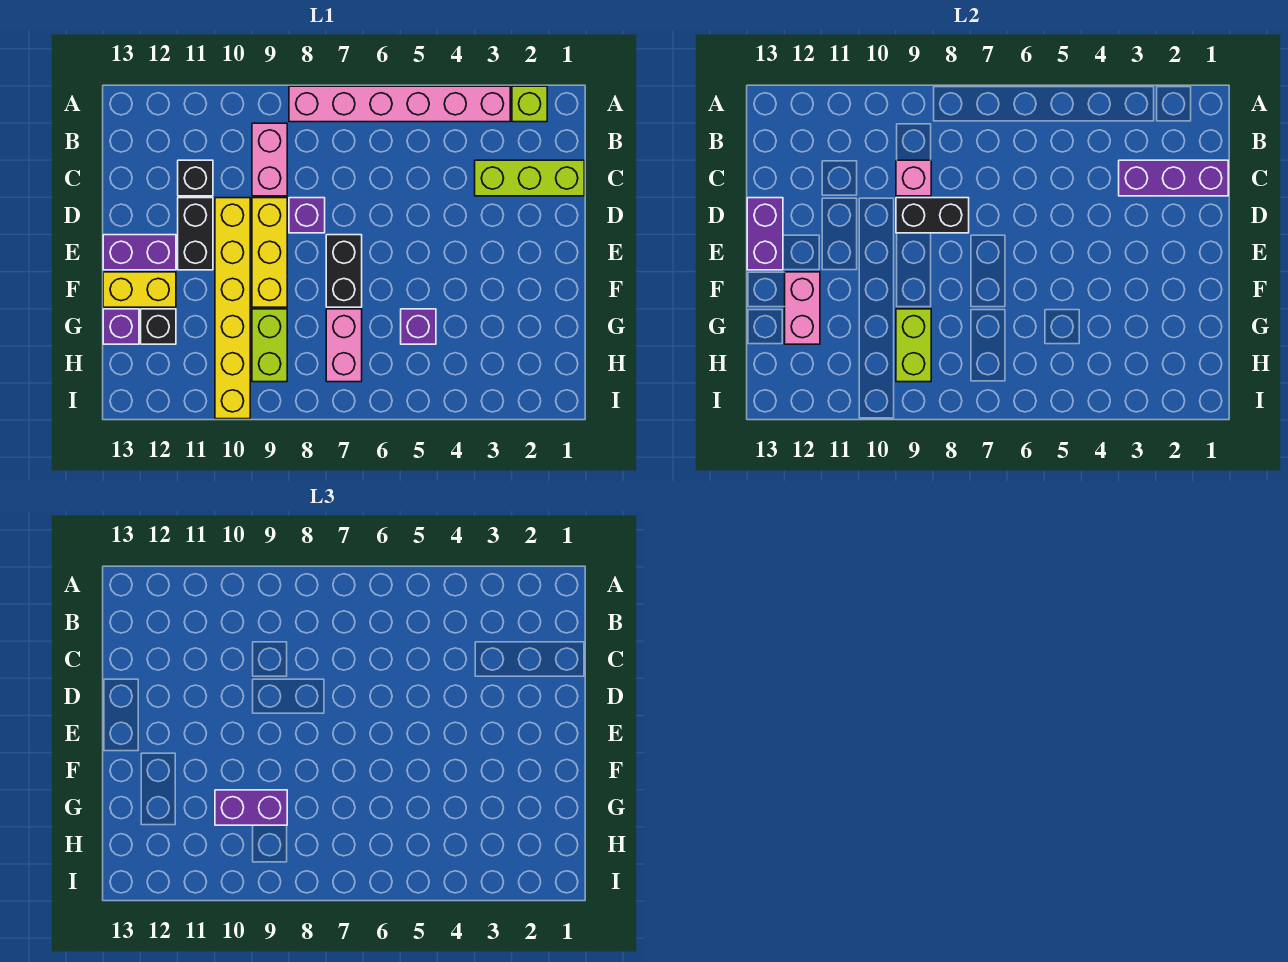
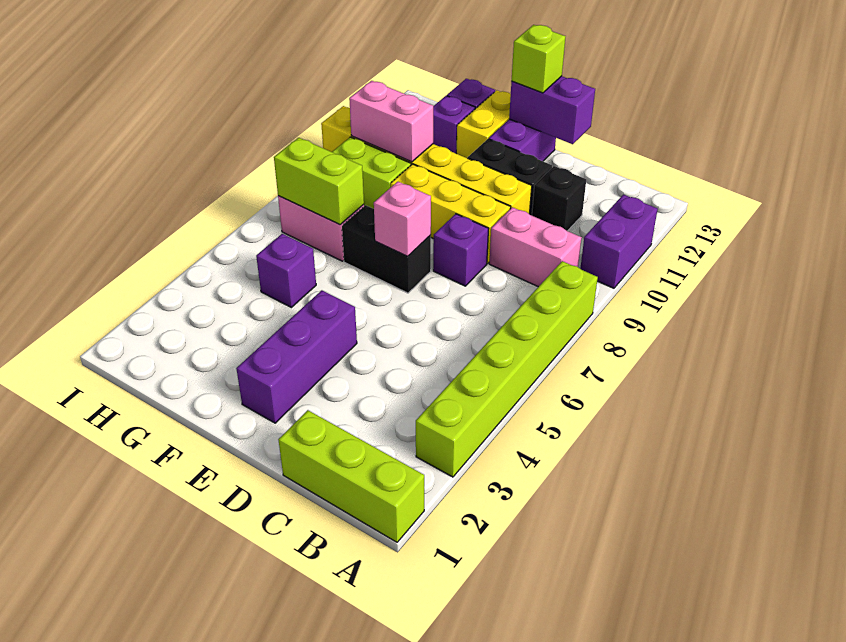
lime brick A2 level 1 -> lime brick E13 level 3
pink brick A3:A8 level 1 -> lime brick A3:A8 level 1
lime brick C1:C3 level 1 -> lime brick A1:C1 level 1
purple brick C1:C3 level 2 -> purple brick E2:E4 level 1
pink brick C9 level 2 -> pink brick E7 level 2
black brick D8:D9 level 2 -> none
pink brick F12:G12 level 2 -> pink brick G10:H10 level 2
lime brick G9:H9 level 2 -> lime brick G7:H7 level 2
purple brick G9:G10 level 3 -> purple brick A10:A11 level 1
black brick G12 level 1 -> purple brick G12 level 1

